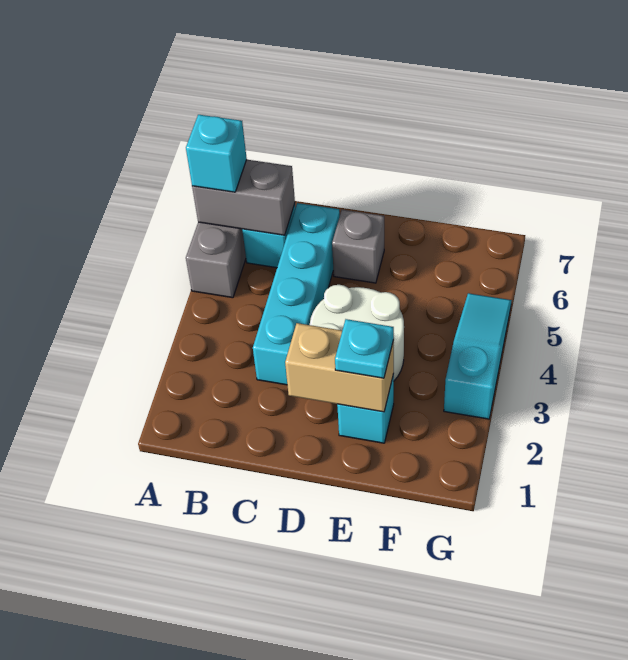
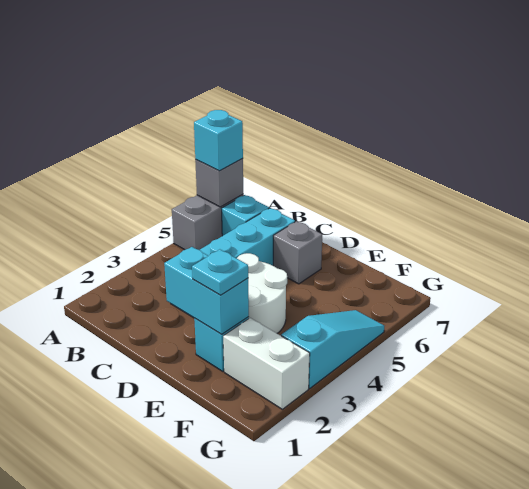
grey brick A6:B6 level 2 -> grey brick A6 level 2
tan brick D2:E2 level 2 -> cyan brick D2:E2 level 2
none -> white brick F2:G2 level 1

